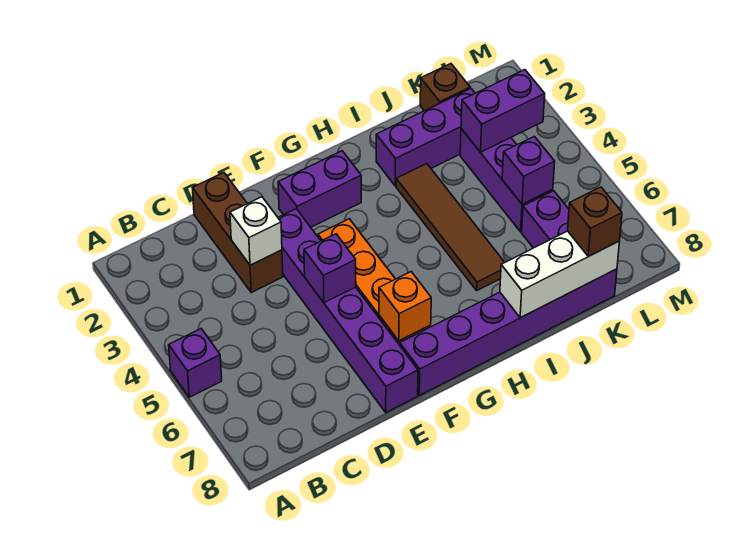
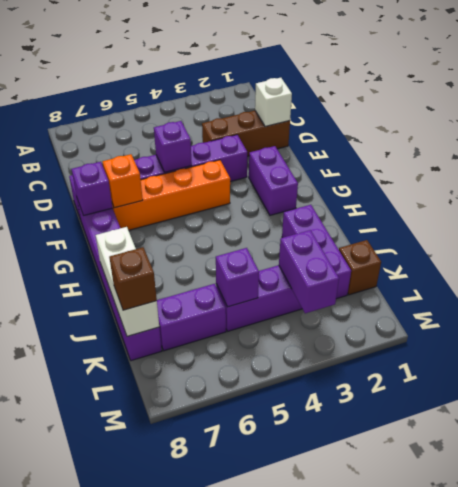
purple brick A5 level 1 -> purple brick F8 level 2
white brick D3 level 2 -> white brick D1 level 2
brown tile I3:I6 level 1 -> none

